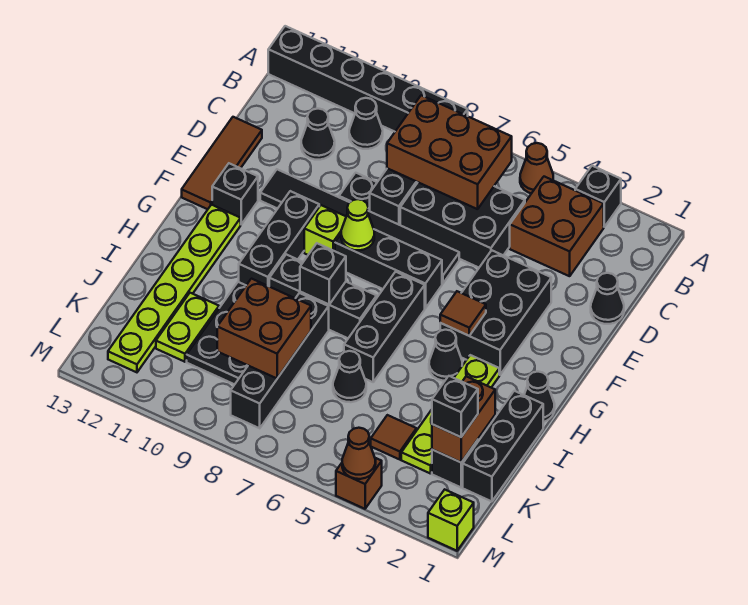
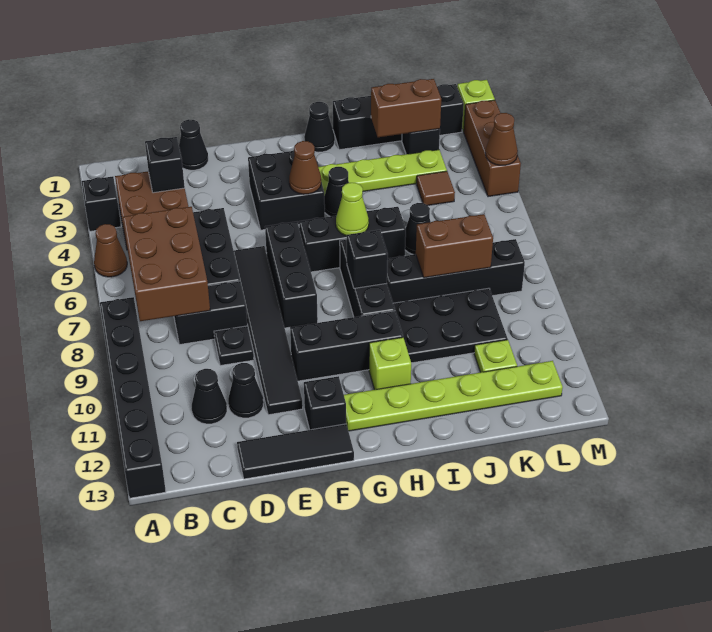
black cone B10 level 1 -> black cone D11 level 1
brown tile D13:F13 level 1 -> black tile D13:F13 level 1
black brick E3:G4 level 1 -> black brick F3:G4 level 1
lime cone F8 level 2 -> lime cone H6 level 2
lime brick F9 level 1 -> lime brick H11 level 1
brown tile G4 level 2 -> brown cone G4 level 2
black brick I1:K1 level 1 -> black brick I1:L1 level 1
brown brick J8:K9 level 2 -> brown brick J8:K8 level 2
lime plate J11:K11 level 1 -> lime plate K11 level 1
black brick K2 level 3 -> black brick C3 level 2
brown brick M4 level 1 -> brown brick M2:M4 level 1

